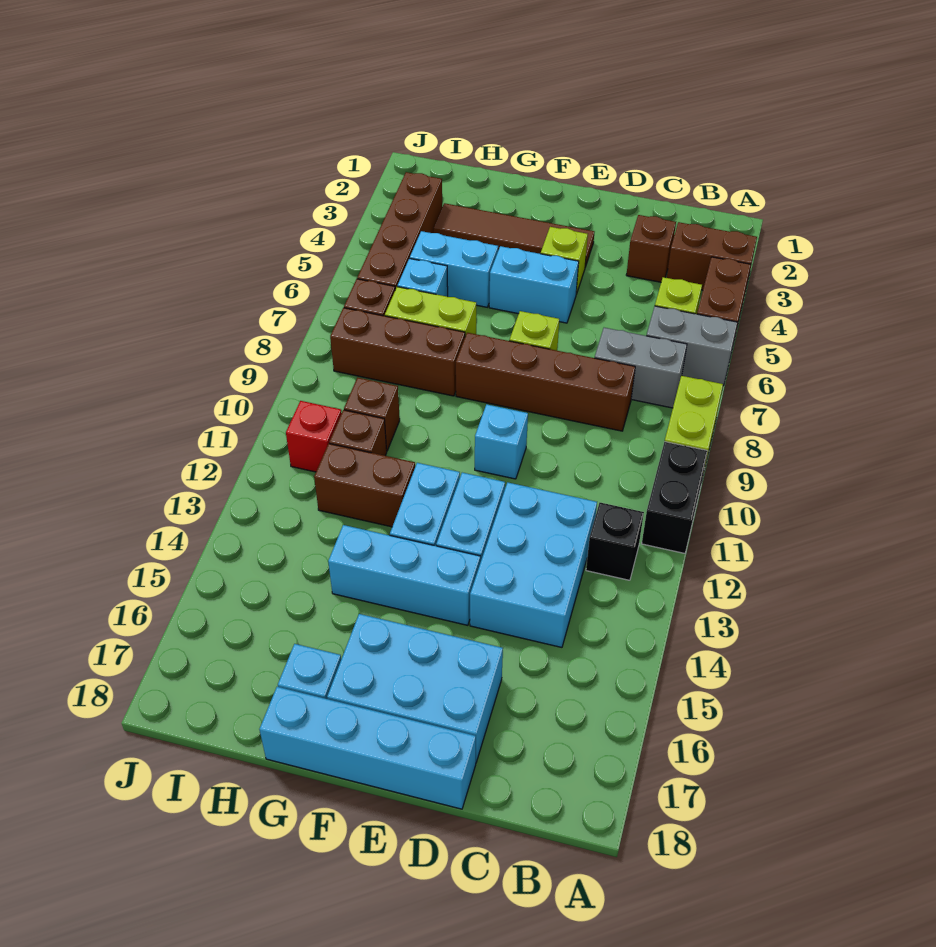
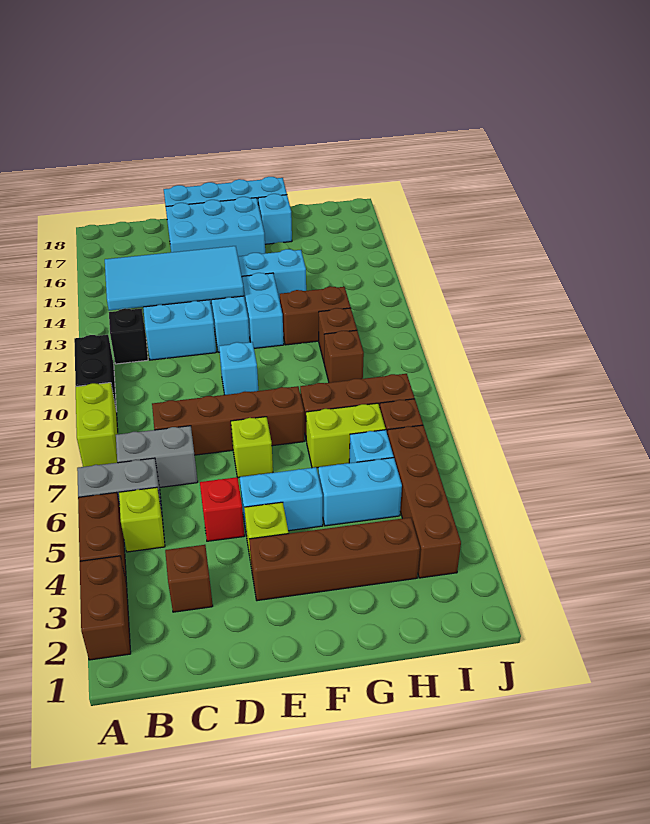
brown brick A3:B3 level 1 -> brown brick A2:A3 level 1
none -> cyan tile B13:E14 level 2
brown tile E3:H3 level 1 -> brown brick E3:H3 level 1
red brick I11 level 1 -> red brick D5 level 1

